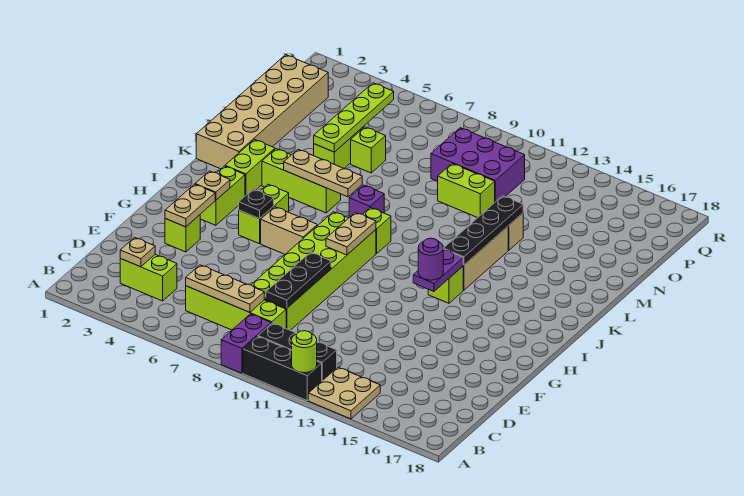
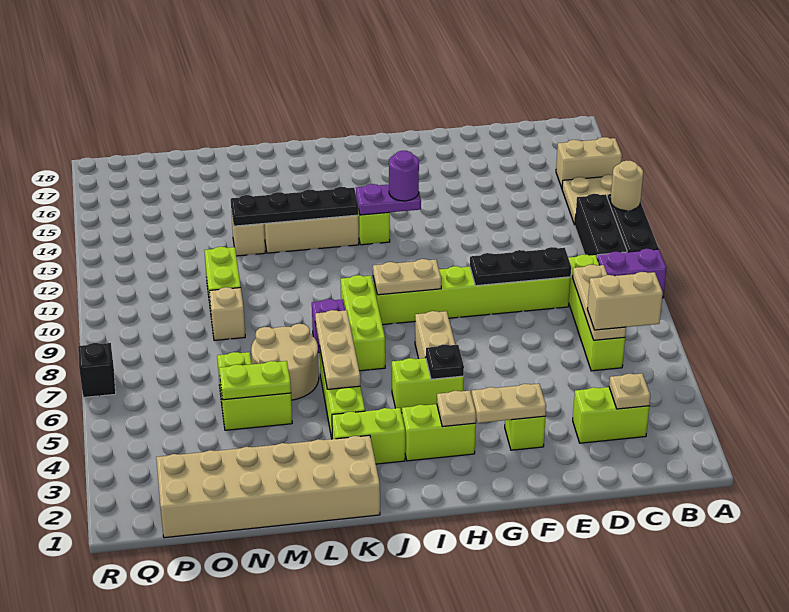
lime round brick A12 level 2 -> tan round brick A12 level 2
none -> tan brick A15:B15 level 1
none -> tan brick B6:C6 level 3
lime brick C3:C4 level 1 -> lime brick C3:D3 level 1
lime brick D8:I9 level 1 -> lime brick D9:I9 level 1
lime brick J9 level 1 -> lime brick J7:J9 level 1
none -> tan round brick L6:M7 level 1
lime plate M5:P5 level 2 -> lime plate M5:N5 level 2
none -> tan brick N9 level 1
purple brick O9:P11 level 1 -> none
none -> black brick R7 level 1

